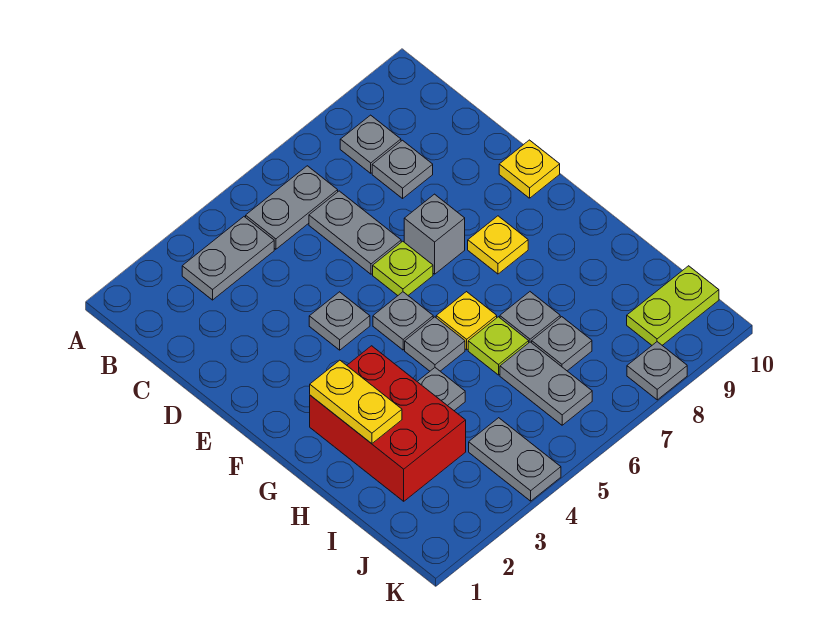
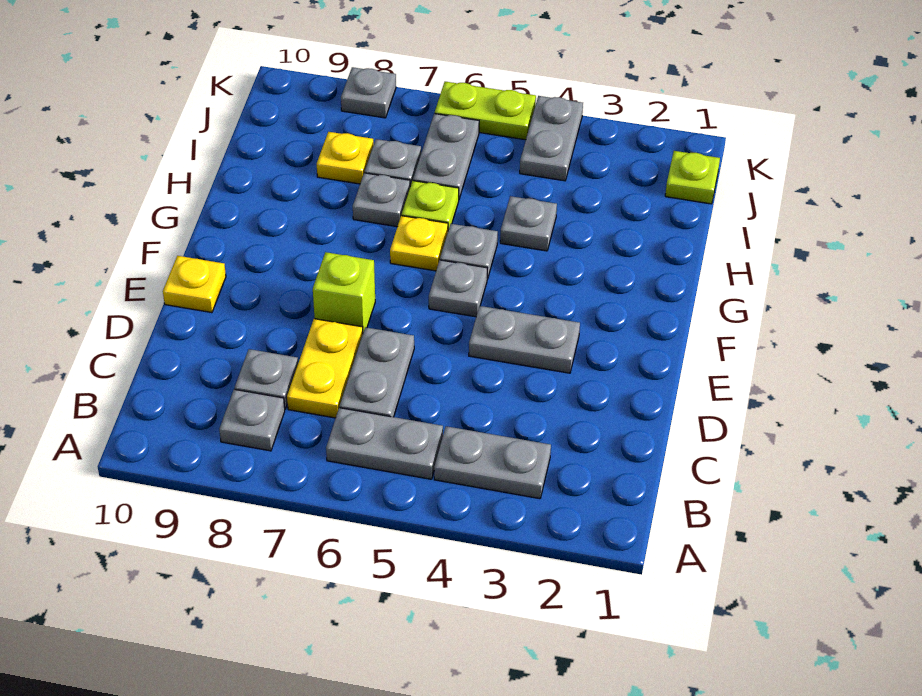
grey plate E4 level 1 -> grey plate E3:E4 level 1
lime plate E6 level 1 -> lime plate J1 level 1
grey brick E7 level 1 -> lime brick E7 level 1
yellow plate F8 level 1 -> yellow plate I8 level 1
red brick G2:I3 level 1 -> none
yellow plate G2:H2 level 2 -> yellow plate C7:D7 level 1
lime plate J9:J10 level 1 -> lime plate K5:K6 level 1

